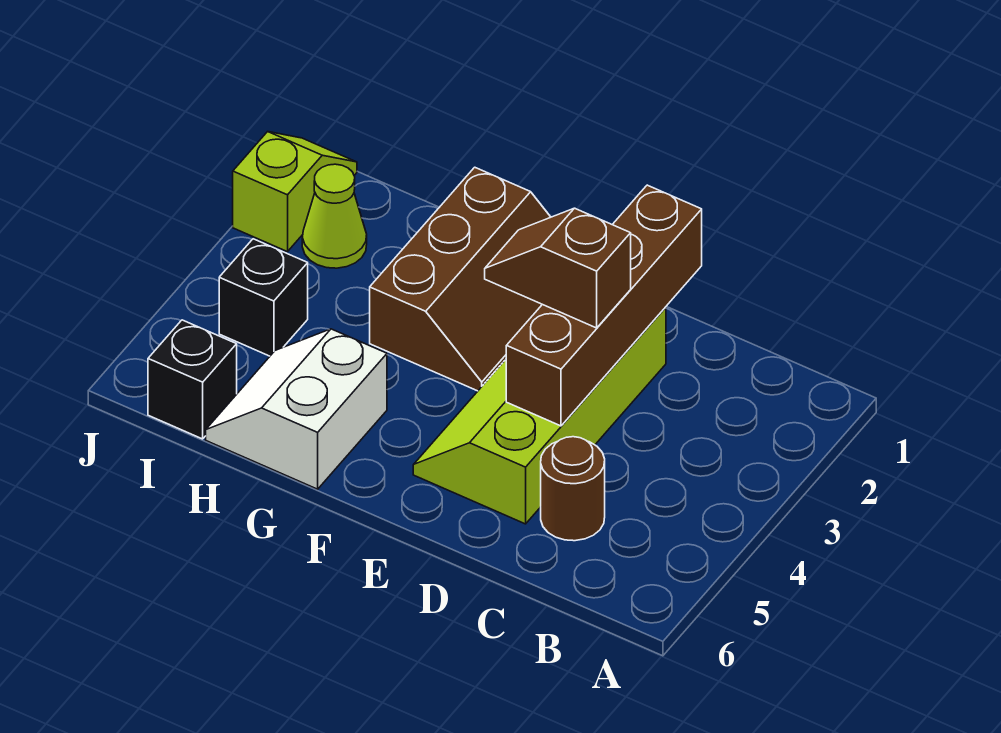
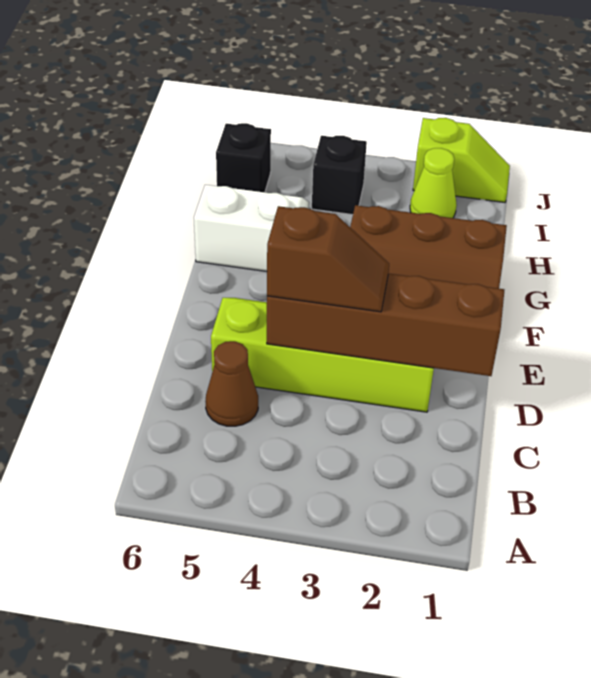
brown round brick C5 level 1 -> brown cone C5 level 1
brown slope D3:E3 level 3 top D -> brown slope D3:D4 level 3 top 4

